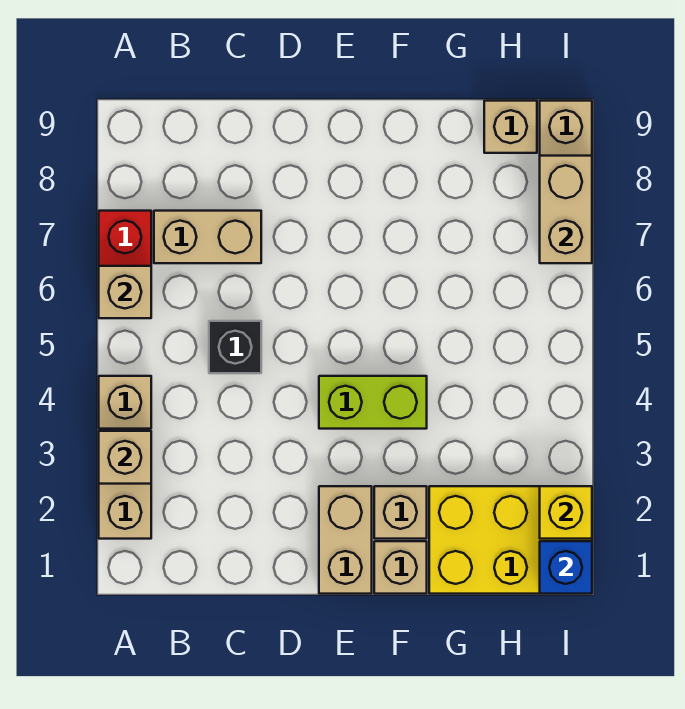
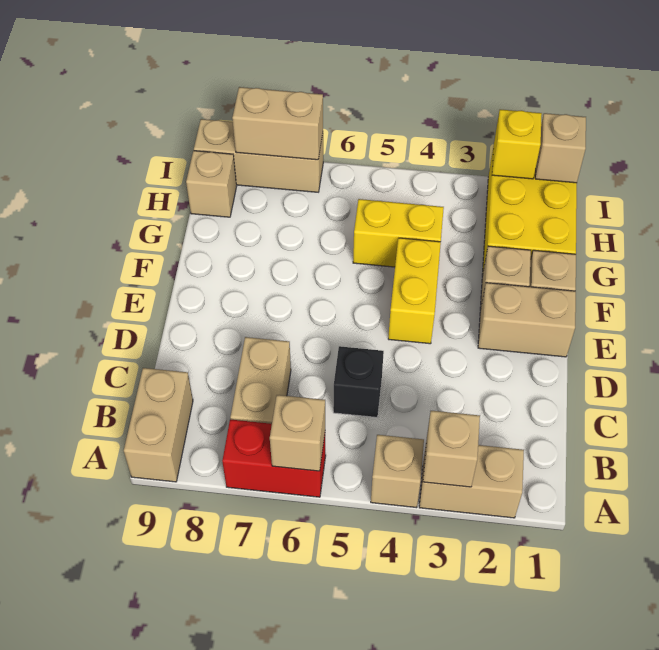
none -> tan brick A9:B9 level 1
lime brick E4:F4 level 1 -> yellow brick E4:F4 level 1
none -> yellow brick G4:G5 level 1
blue brick I1 level 2 -> tan brick I1 level 2

